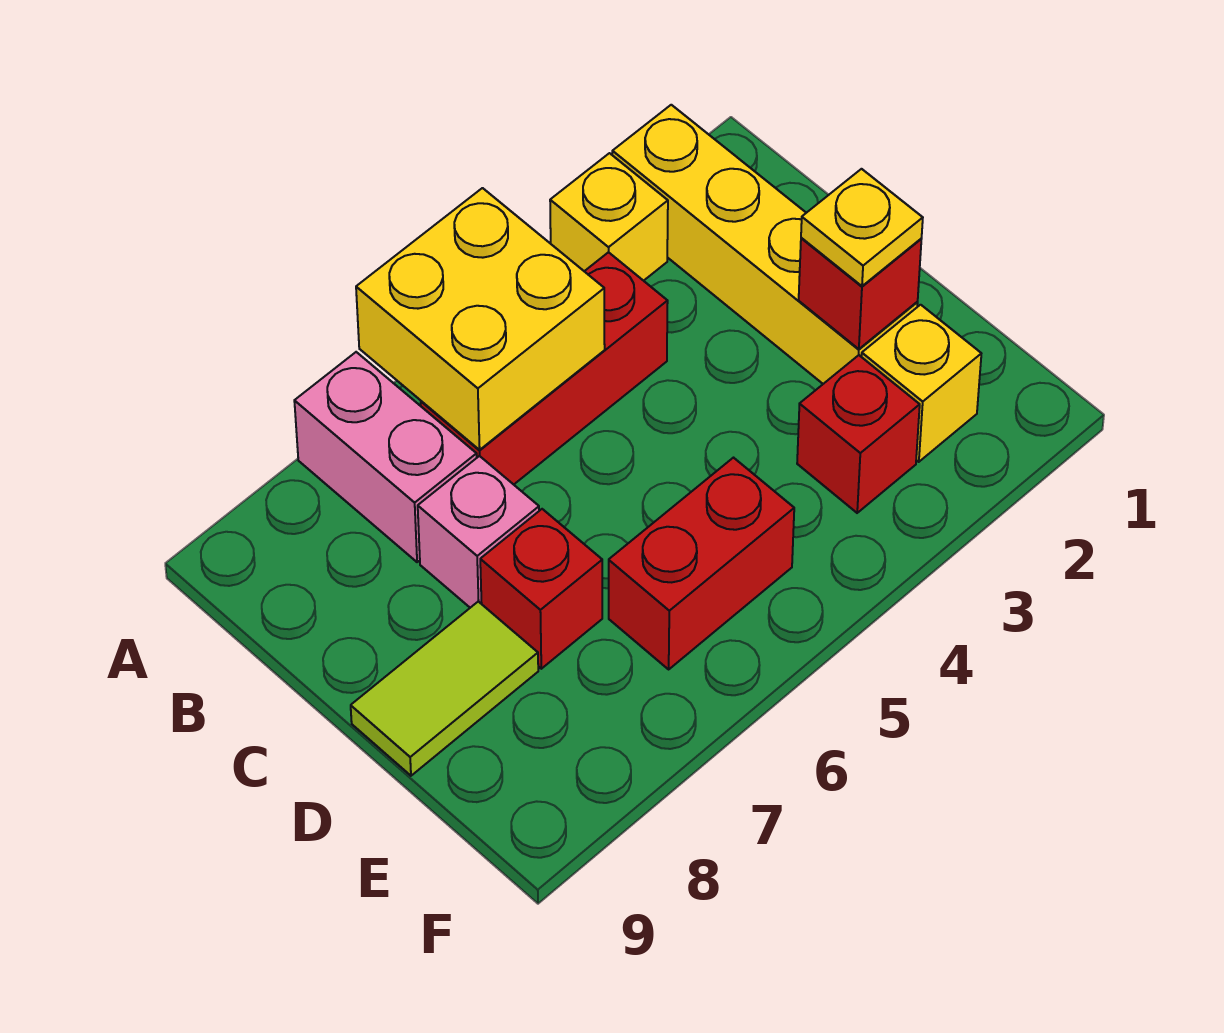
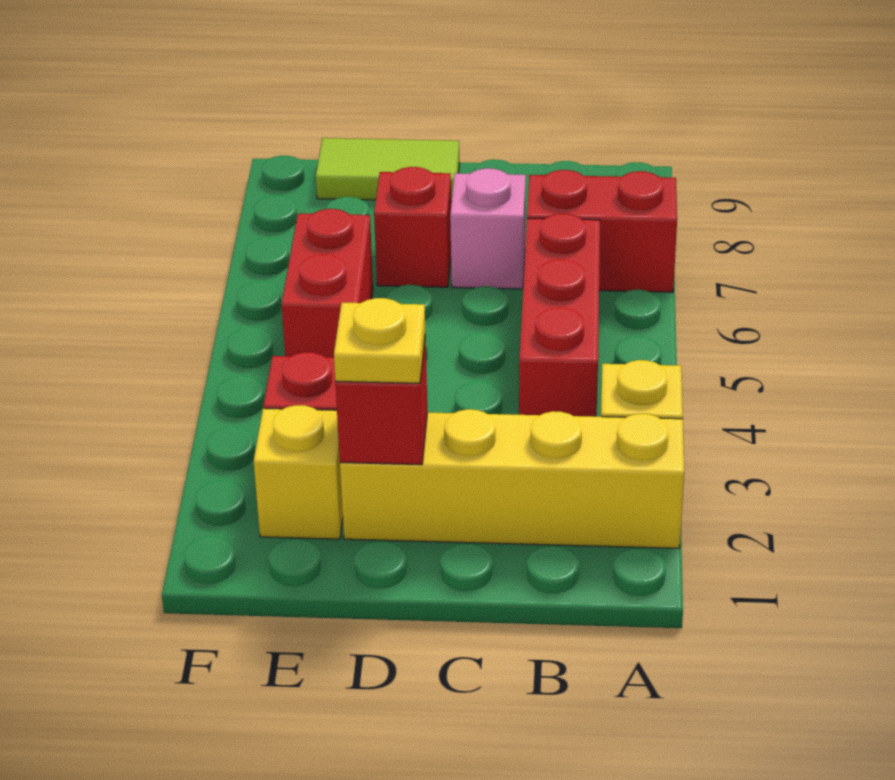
yellow brick A5:B6 level 2 -> none
pink brick A7:B7 level 1 -> red brick A7:B7 level 1
lime tile D8:D9 level 1 -> lime tile D9:E9 level 1

